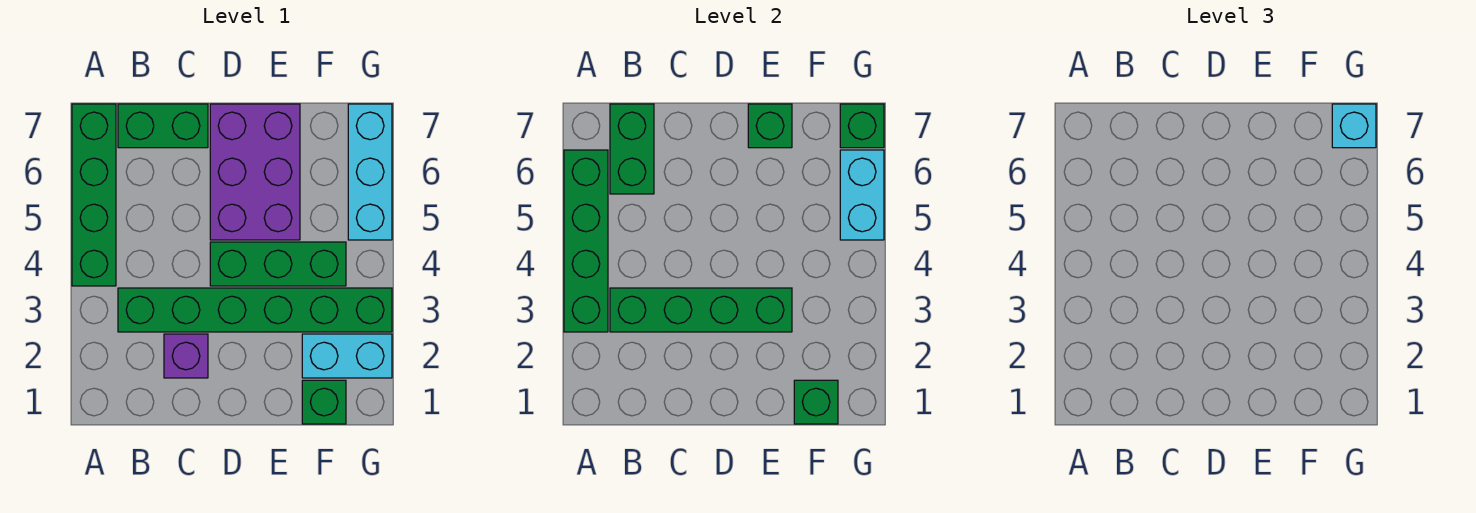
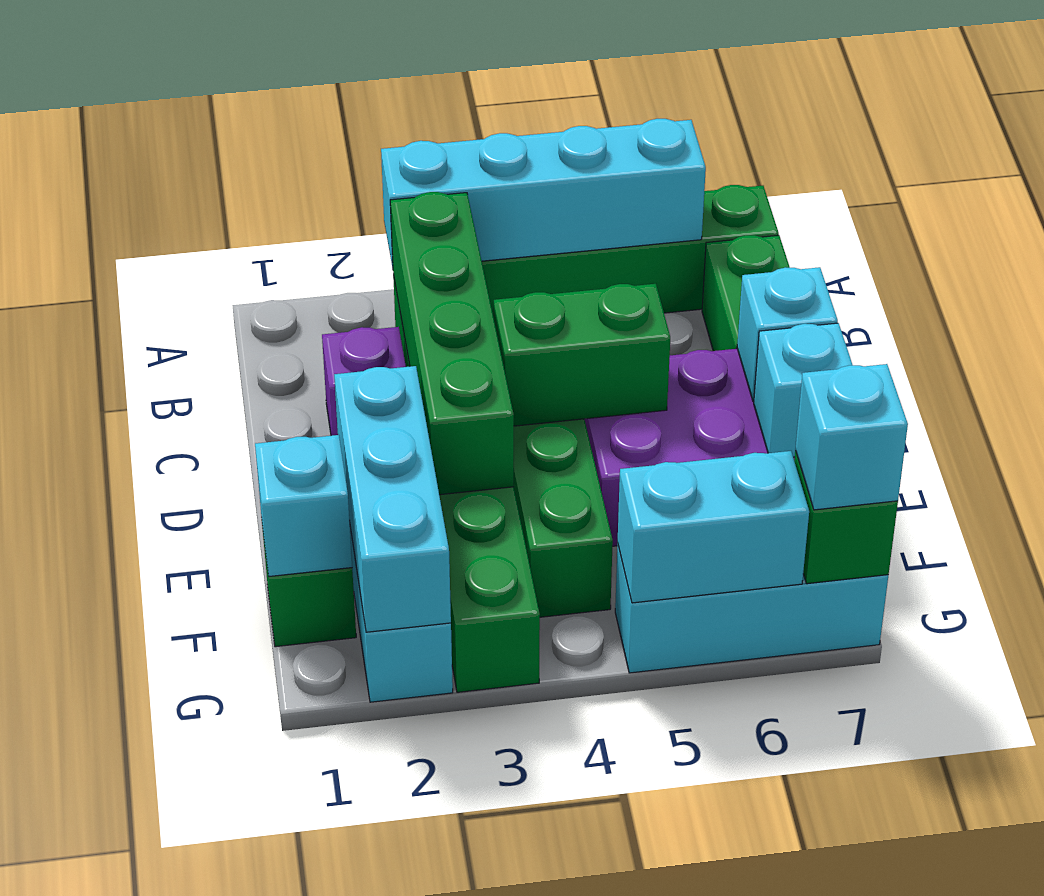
green brick A3:A6 level 2 -> cyan brick A3:A6 level 2
green brick B6:B7 level 2 -> green brick D4:D5 level 2
none -> cyan brick D7 level 2
none -> cyan brick E2:G2 level 2
green brick E7 level 2 -> cyan brick E7 level 2
green brick F1 level 2 -> cyan brick F1 level 2

